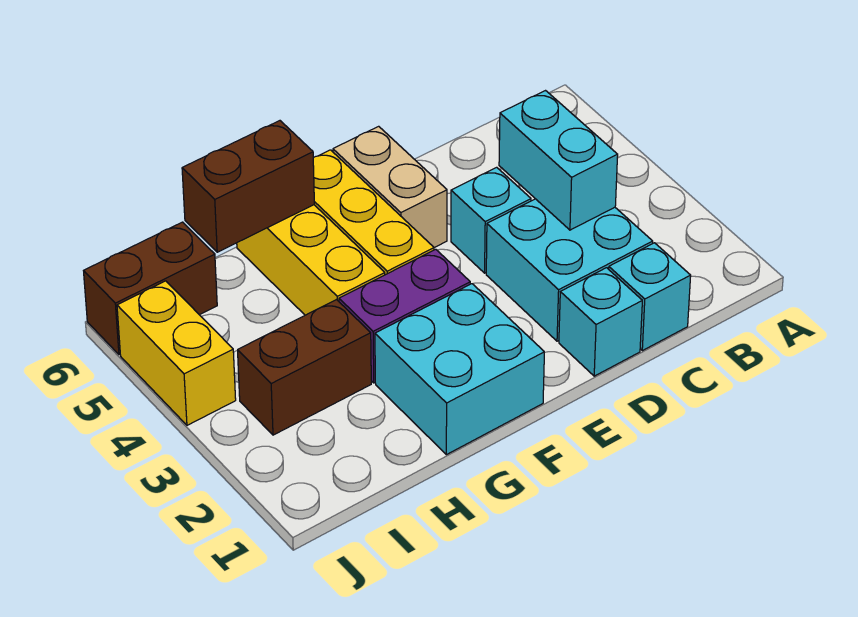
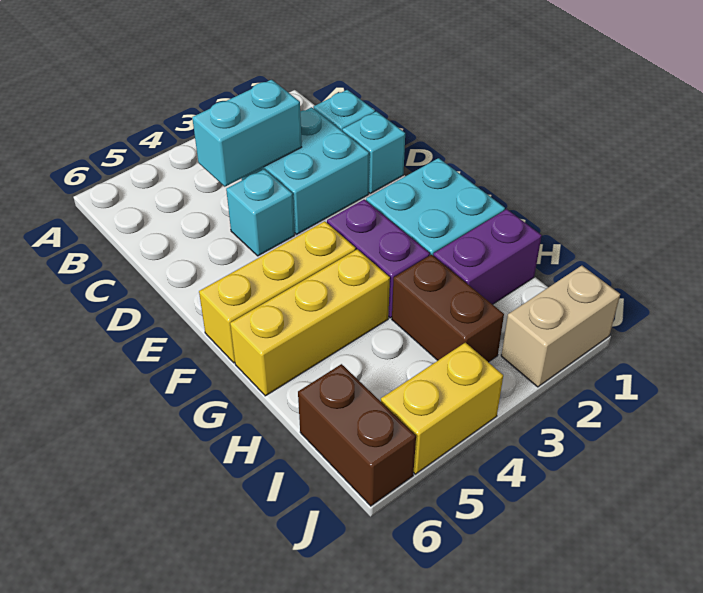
tan brick E5:E6 level 1 -> tan brick J1:J2 level 1
brown brick G6:H6 level 2 -> none
none -> purple brick H1:H2 level 1

